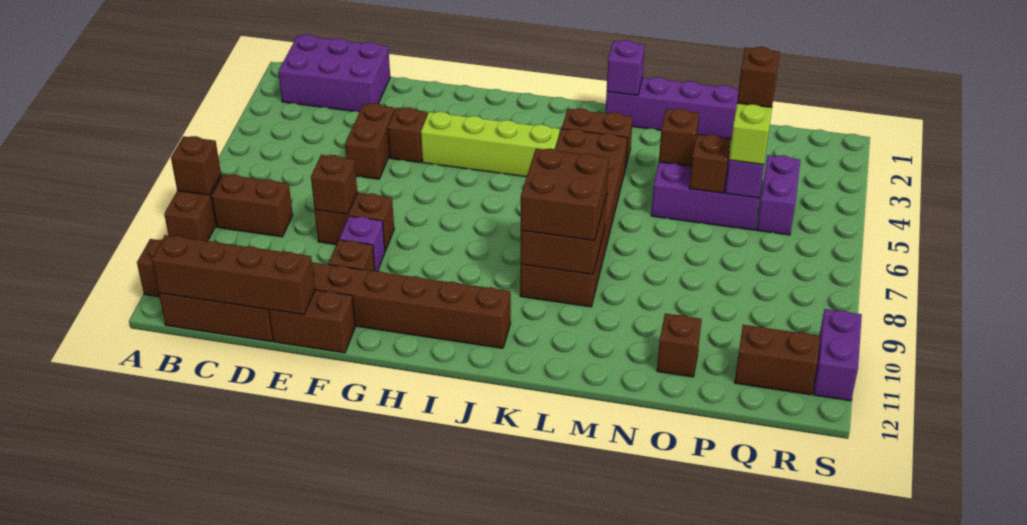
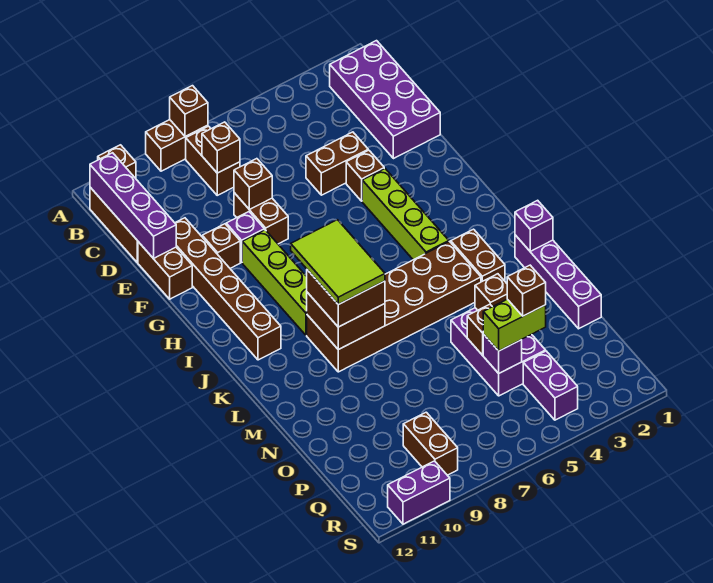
purple brick B1:D2 level 1 -> purple brick B1:E2 level 1
brown brick B12:E12 level 2 -> purple brick B12:E12 level 2
none -> lime brick G9:J9 level 1
none -> lime tile J8:L9 level 4
brown brick O11 level 1 -> brown brick C8 level 2
purple brick Q4:Q5 level 1 -> purple brick Q4:R4 level 1
brown brick Q11:R11 level 1 -> brown brick Q9:R9 level 1

